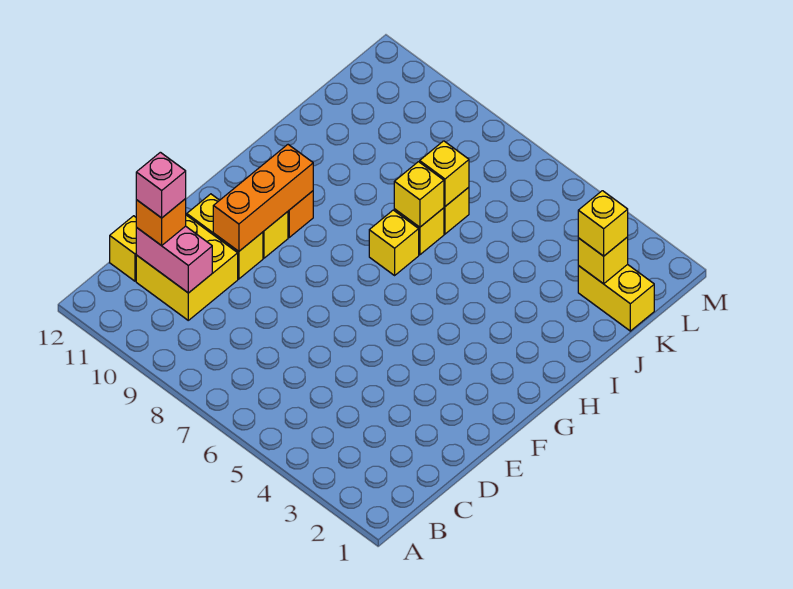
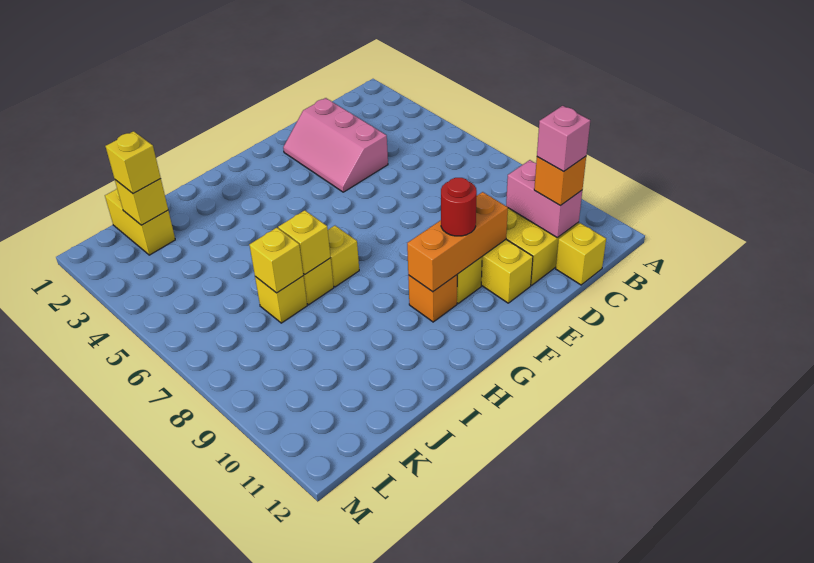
none -> pink slope D2:E4 level 1 top D
none -> red round brick F10 level 3

